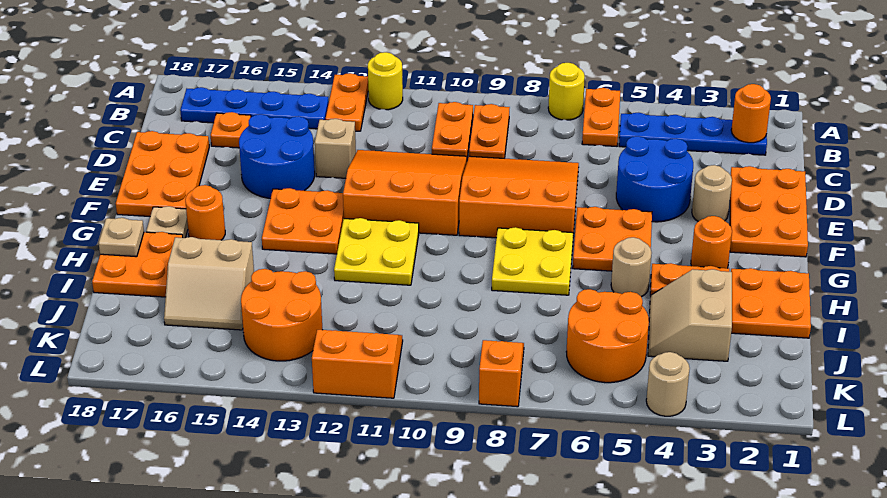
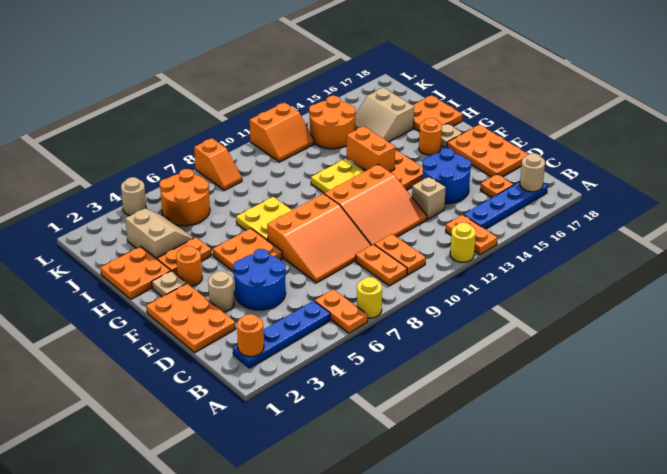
none -> orange brick G13:H13 level 2
tan round brick H5 level 1 -> tan round brick B17 level 2
tan plate H18 level 2 -> tan plate G2 level 1
tan slope I15:J16 level 1 top I -> tan slope I15:J16 level 1 top 16

